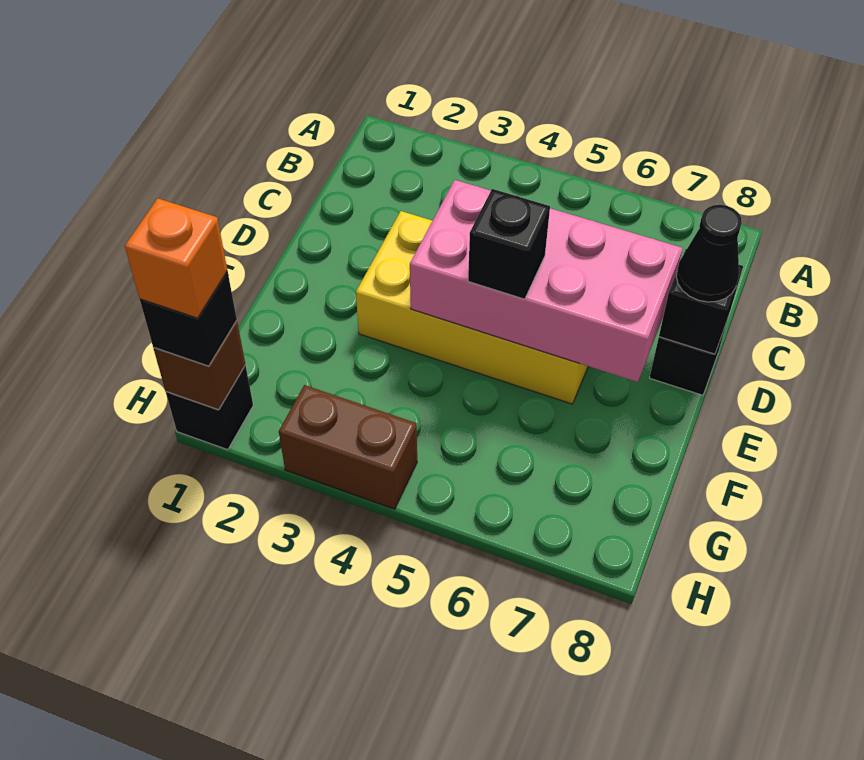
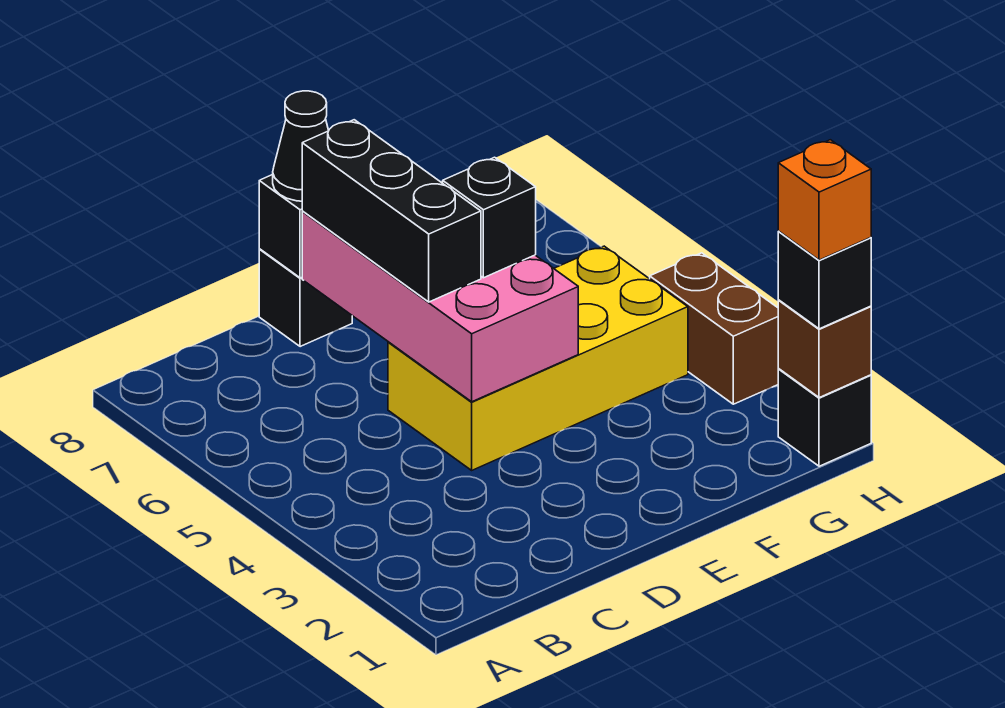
yellow brick D3:E6 level 1 -> yellow brick D4:G5 level 1
none -> black brick D5:D7 level 3

